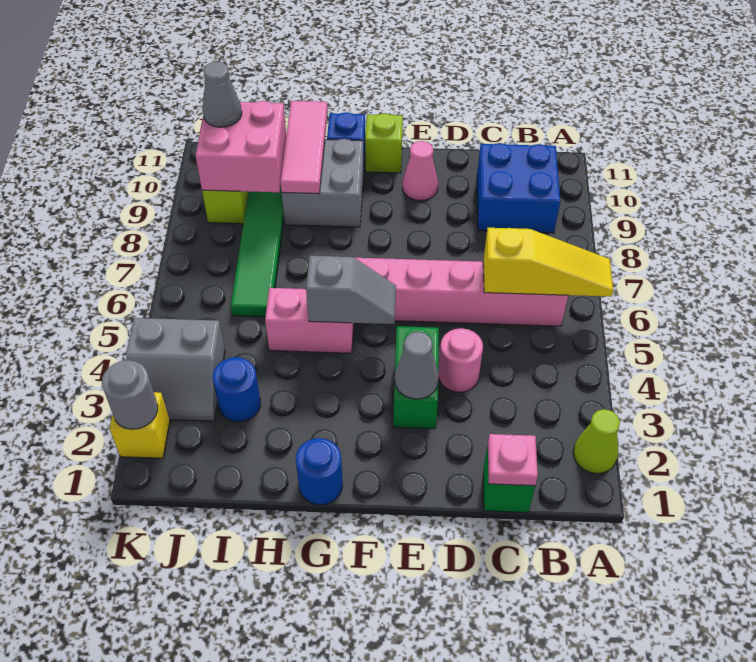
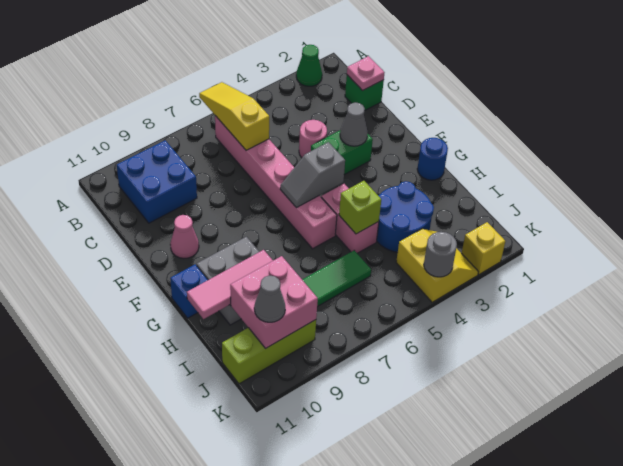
lime cone A2 level 1 -> green cone A2 level 1
grey slope F5:G5 level 2 top G -> grey slope F5:F6 level 2 top 5
lime brick F11 level 1 -> lime brick H5 level 2
blue round brick I3 level 1 -> blue round brick H3:I4 level 1
grey slope J3:K4 level 1 top 4 -> yellow slope J3:K4 level 1 top 4
grey round brick K2 level 2 -> grey round brick K4 level 2

